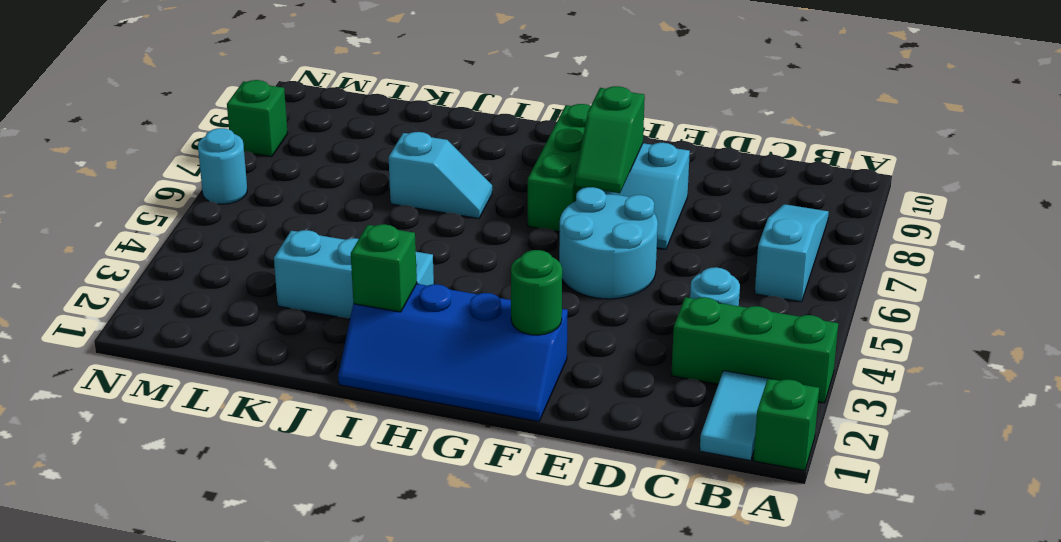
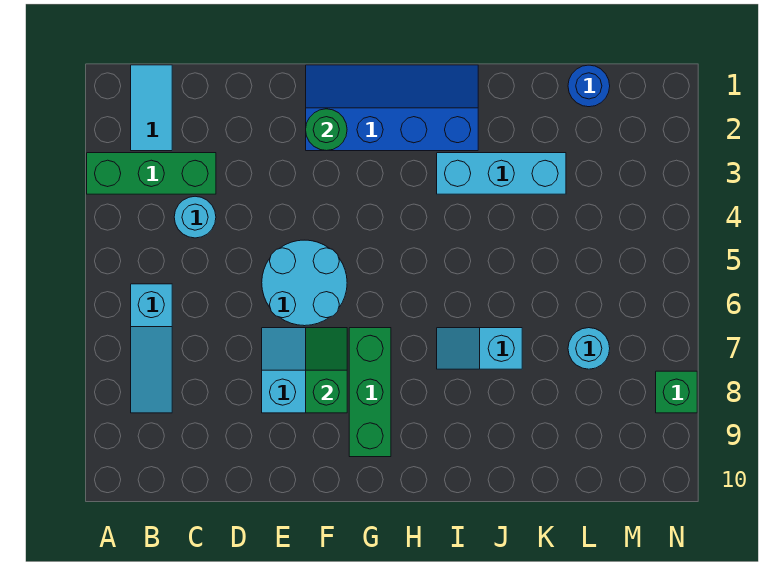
green brick A1 level 1 -> none
green brick I2 level 2 -> none
none -> blue round brick L1 level 1
cyan round brick N6 level 1 -> cyan round brick L7 level 1

